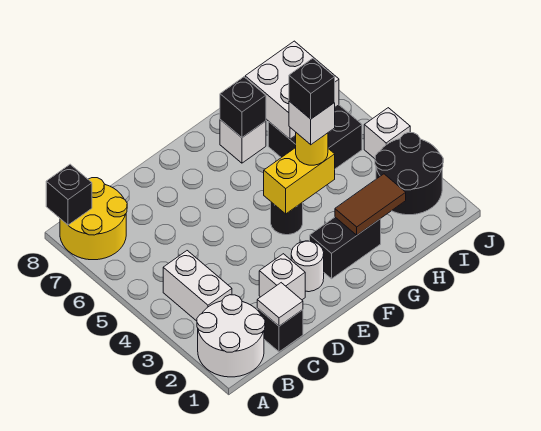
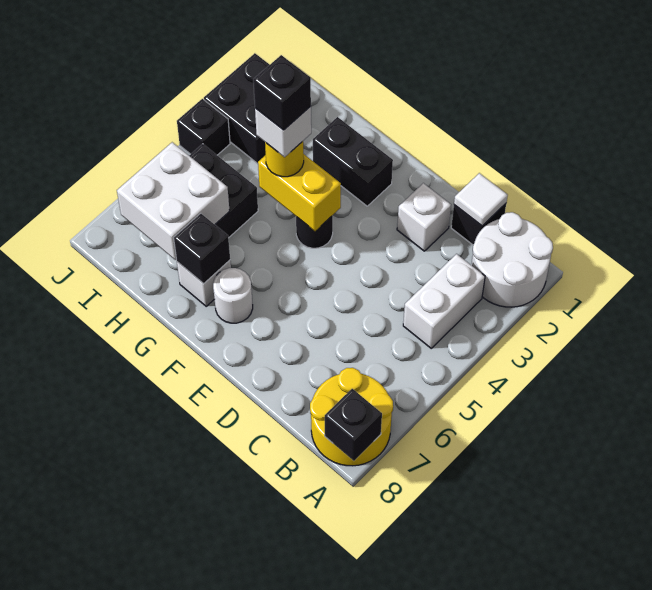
white round brick E2 level 1 -> white round brick F7 level 1
brown tile G2:H2 level 2 -> none
black round brick I2:J3 level 1 -> black brick I2:J3 level 1
white brick J4 level 1 -> black brick J4 level 1

